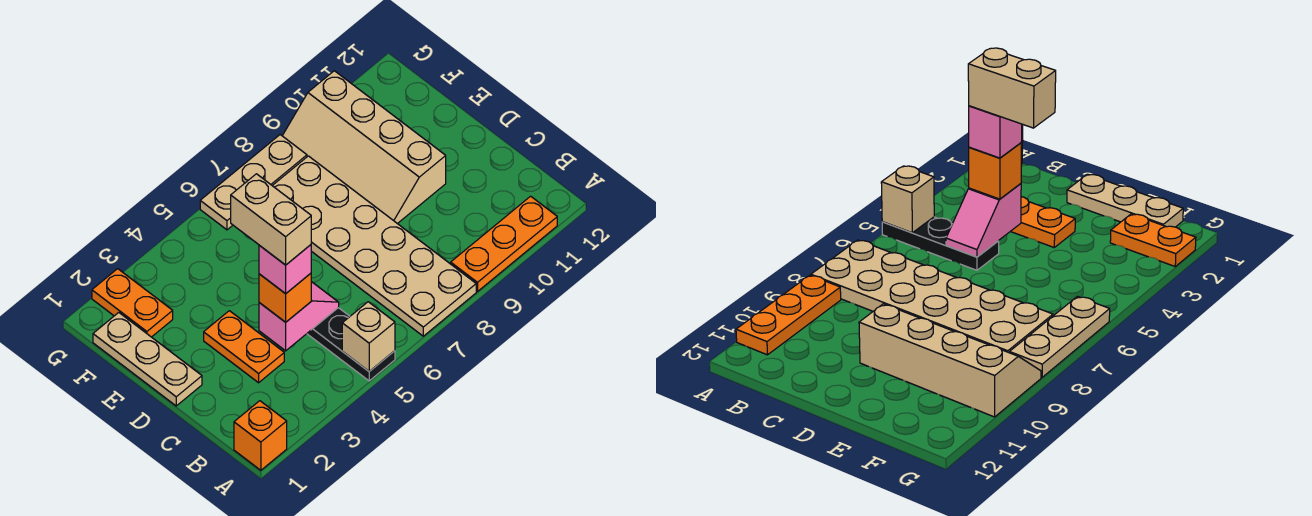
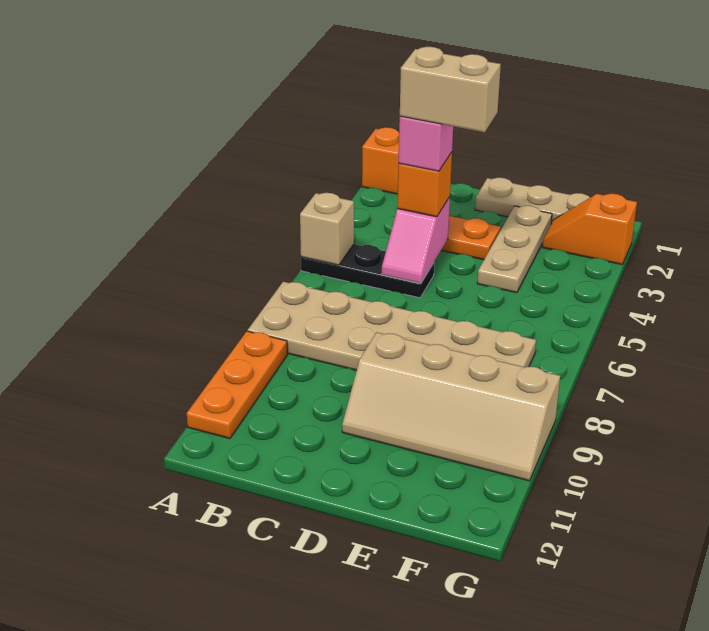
tan slope D9:G10 level 1 top 10 -> tan slope D9:G10 level 1 top 9
orange plate F2:G2 level 1 -> orange slope F2:G2 level 1 top G
tan plate G6:G8 level 1 -> tan plate E2:E4 level 1

